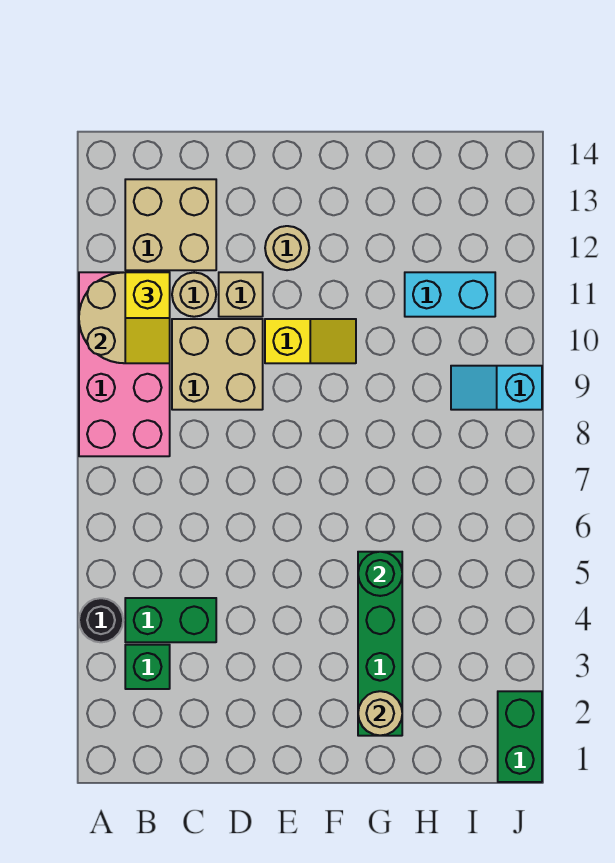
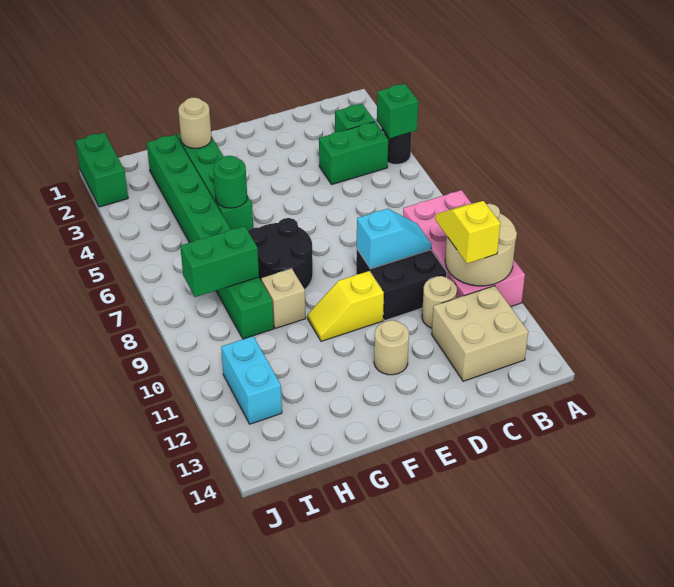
none -> green brick A4 level 2
tan brick C9:D10 level 1 -> black brick C9:D10 level 1
tan brick D11 level 1 -> tan brick G9 level 1
none -> black round brick F7:G8 level 1
none -> green brick H2:H9 level 1
none -> green brick H8:I8 level 2
cyan brick H11:I11 level 1 -> cyan brick I11:I12 level 1
cyan slope I9:J9 level 1 top J -> cyan slope C9:D9 level 2 top D

